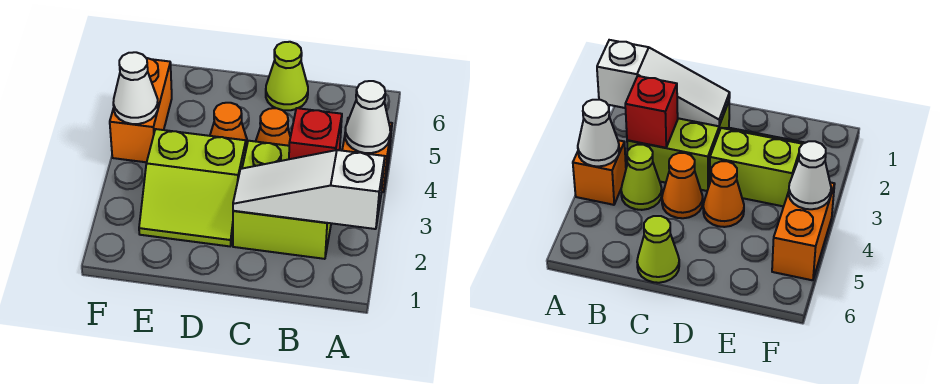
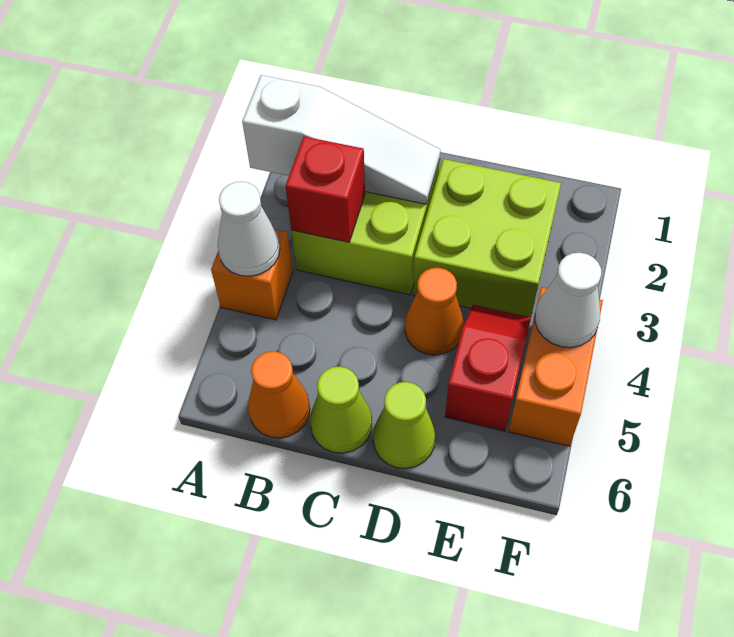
lime cone B4 level 1 -> lime cone D6 level 1
orange cone C4 level 1 -> orange cone B6 level 1
lime slope D2:E3 level 1 top 3 -> lime brick D2:E3 level 1
none -> red slope E4:E5 level 1 top 5

